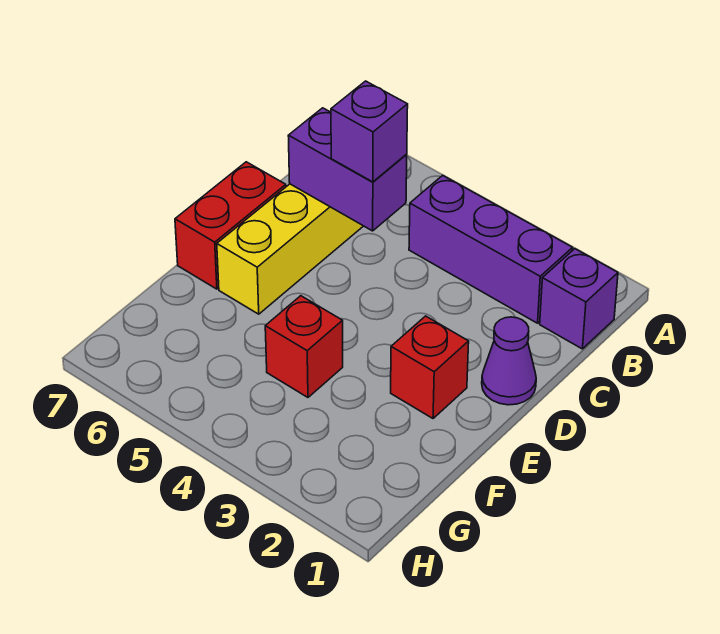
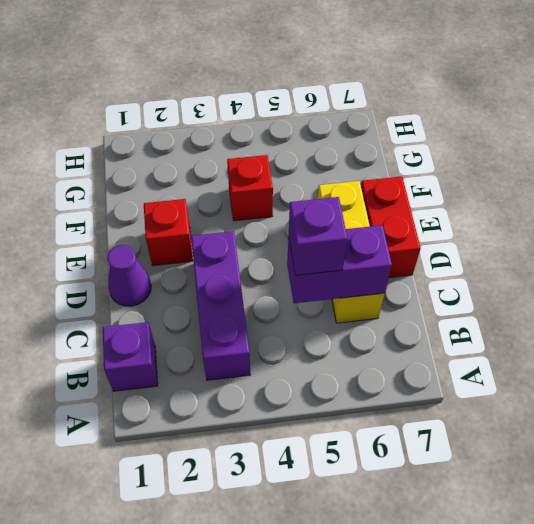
purple brick B2:B4 level 1 -> purple brick B3:D3 level 1

